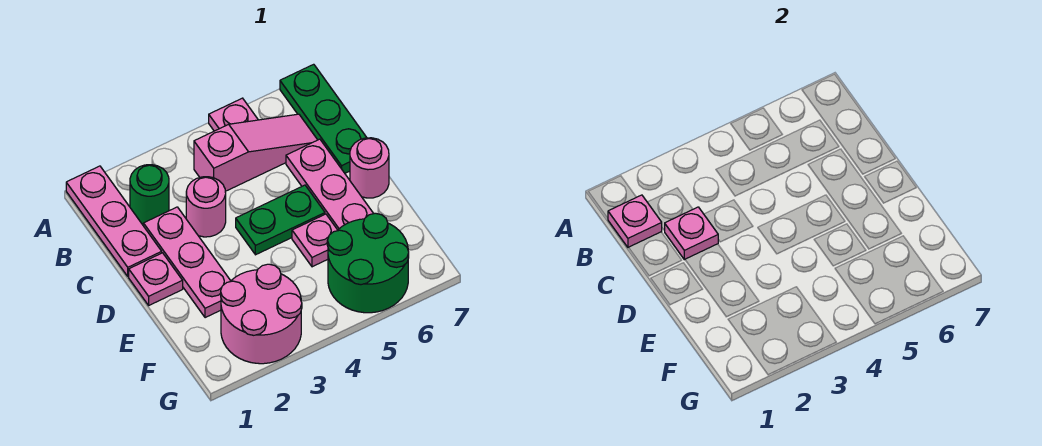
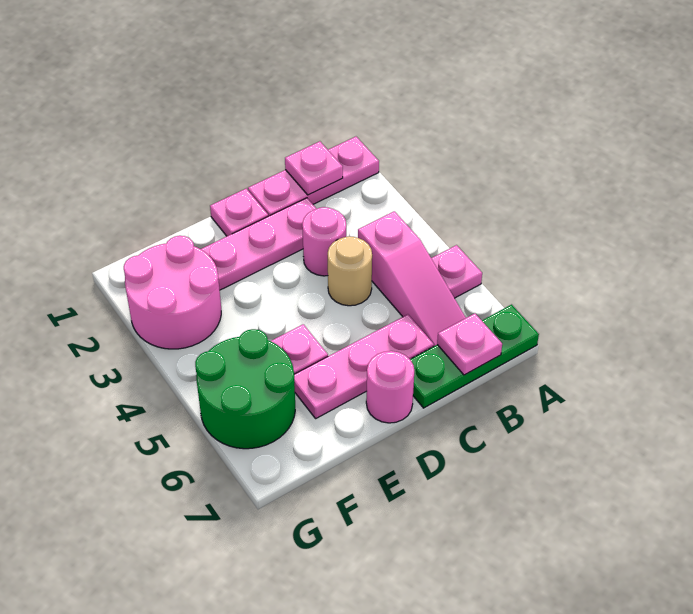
green round brick B2 level 1 -> none
pink plate C2 level 2 -> pink plate B7 level 2
none -> tan round brick C4 level 1
green plate D4:D5 level 1 -> none

